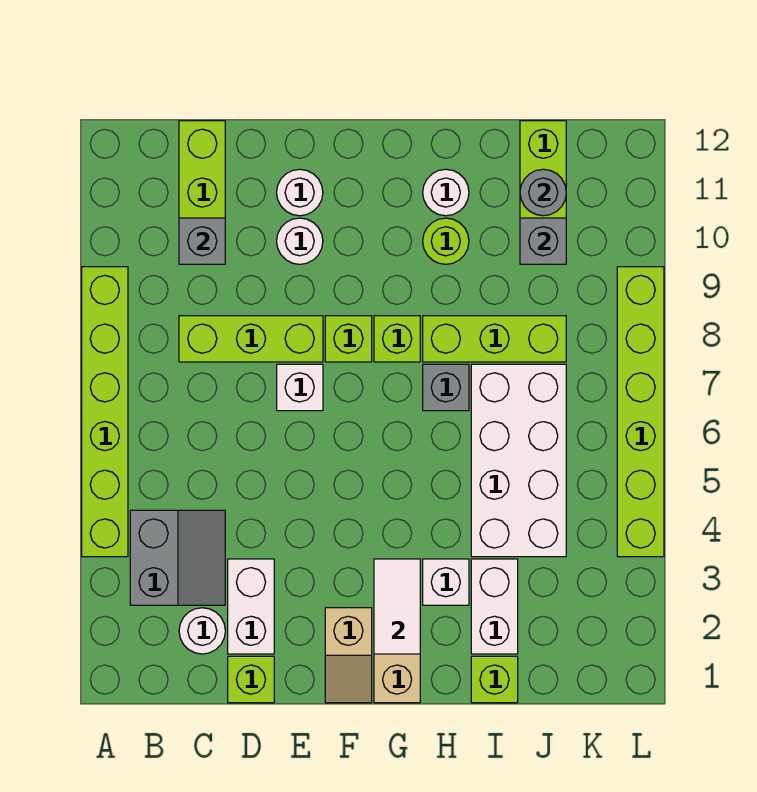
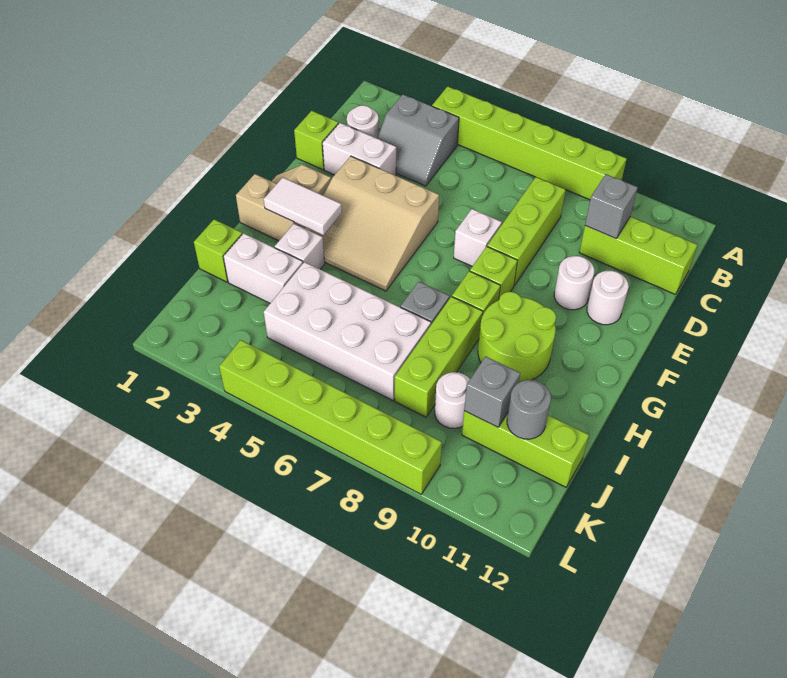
none -> tan slope E3:G5 level 1 top E
lime round brick H10 level 1 -> lime round brick G9:H10 level 1
white round brick H11 level 1 -> white round brick J9 level 1

